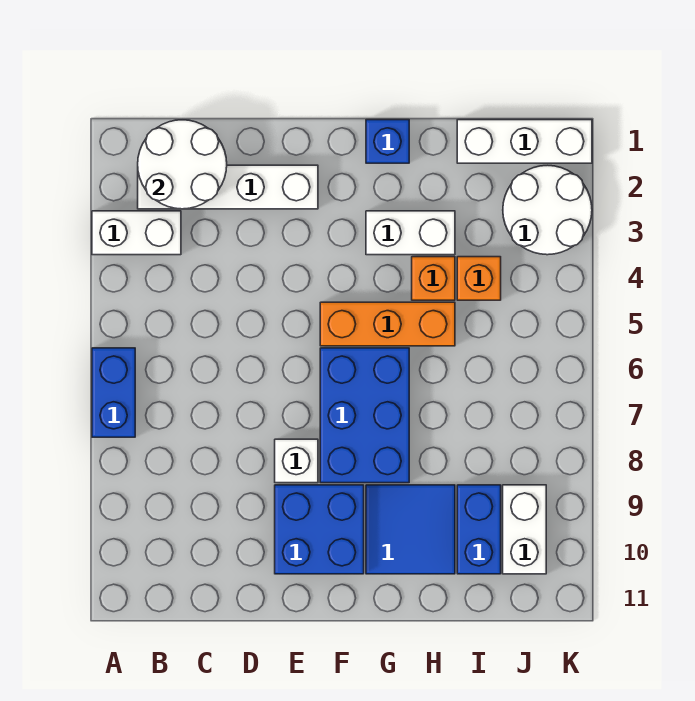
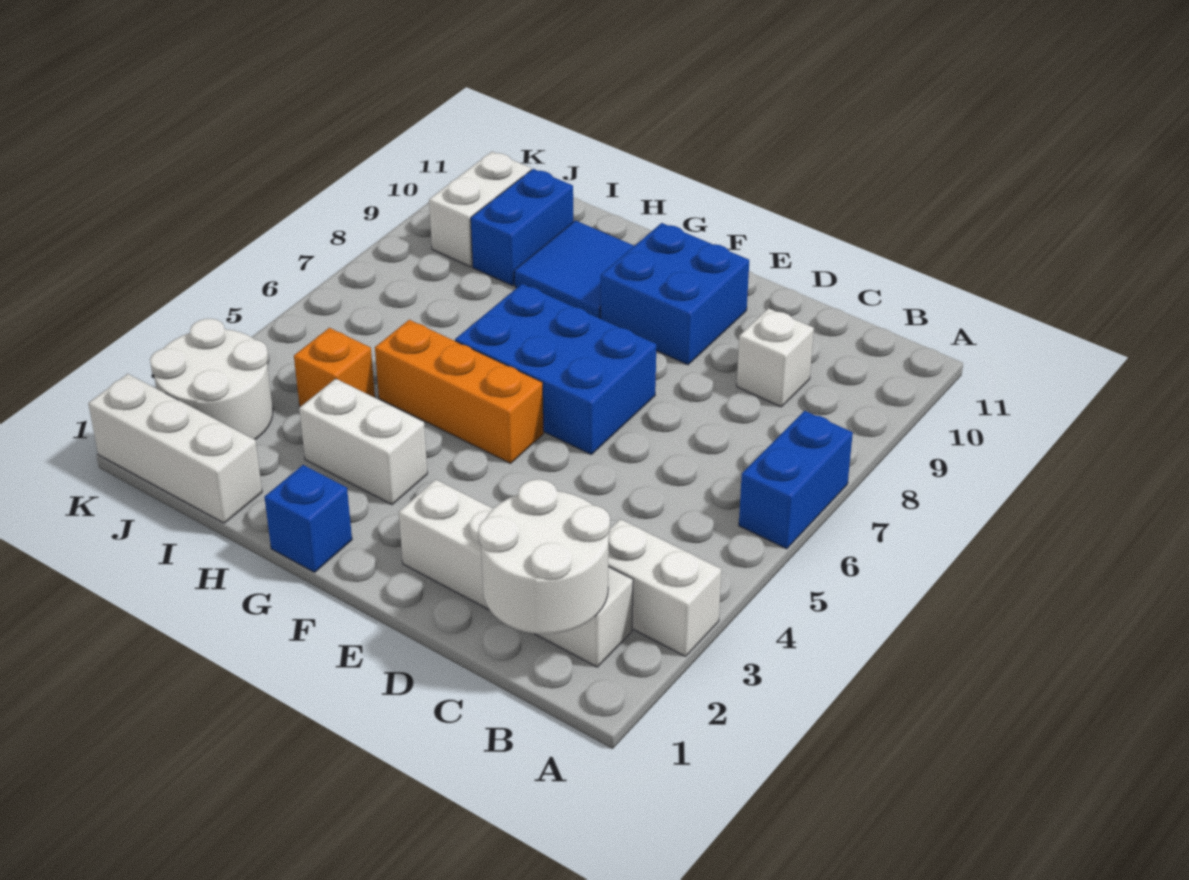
white brick E8 level 1 -> white brick C9 level 1
blue brick F6:G8 level 1 -> blue brick E6:G7 level 1
orange brick H4 level 1 -> none

